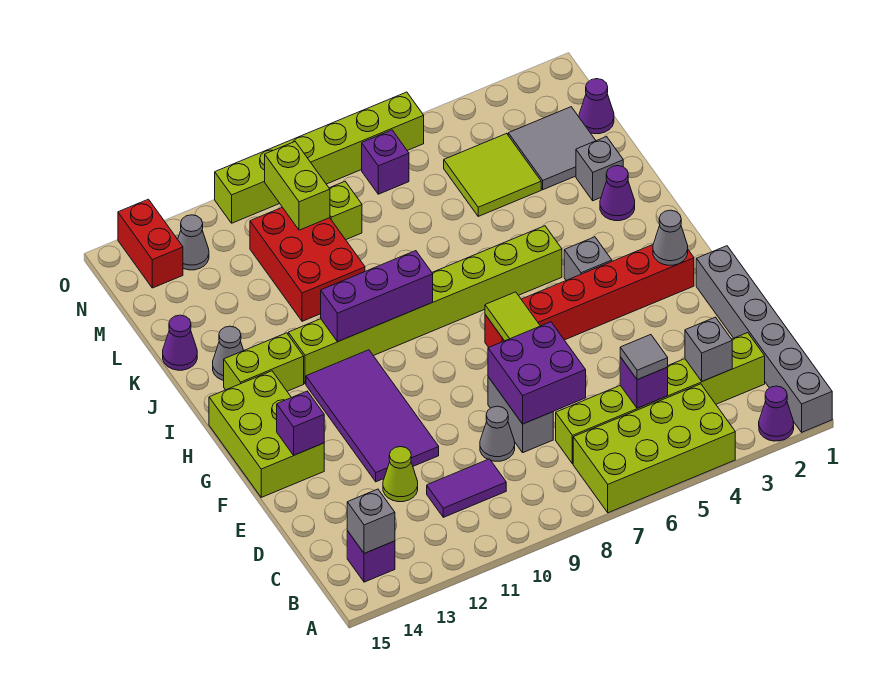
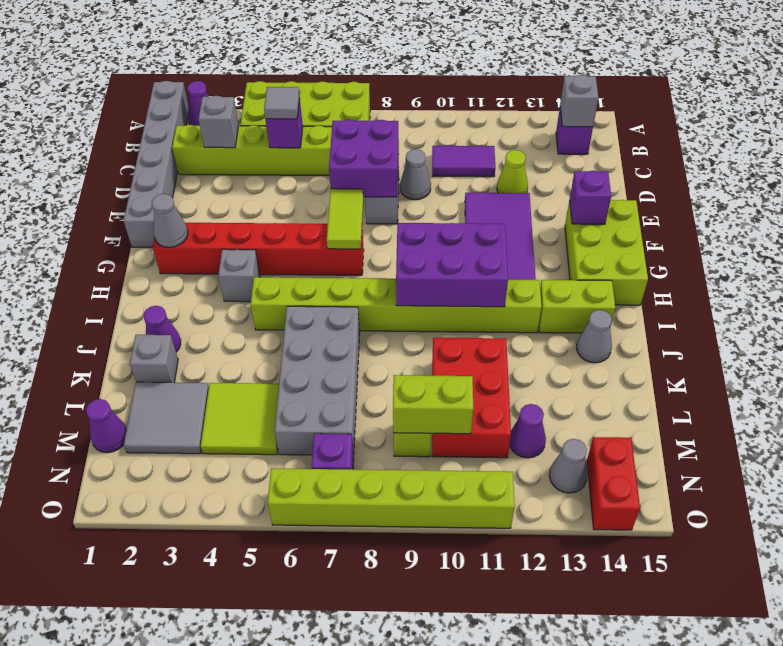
purple brick I9:I11 level 2 -> purple brick H9:I11 level 2
none -> grey brick J6:M7 level 1
purple cone K15 level 1 -> purple cone M12 level 1
lime brick M10:N10 level 2 -> lime brick M9:M10 level 2

